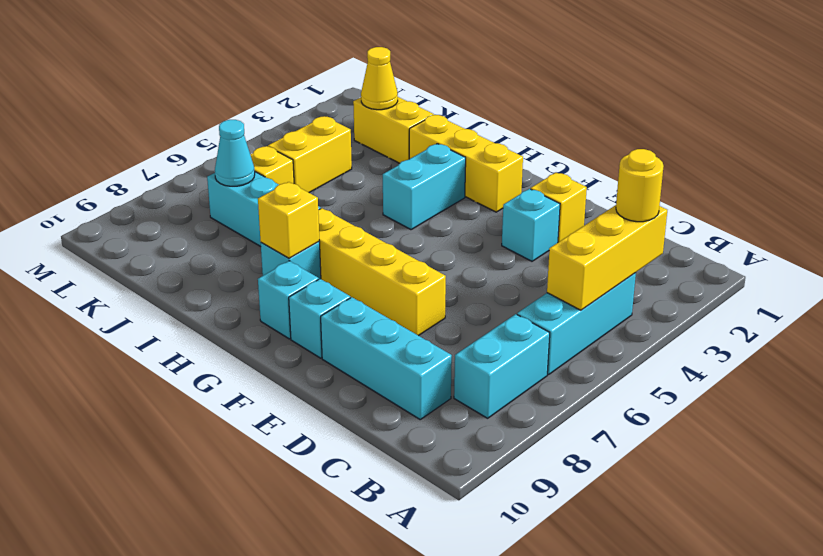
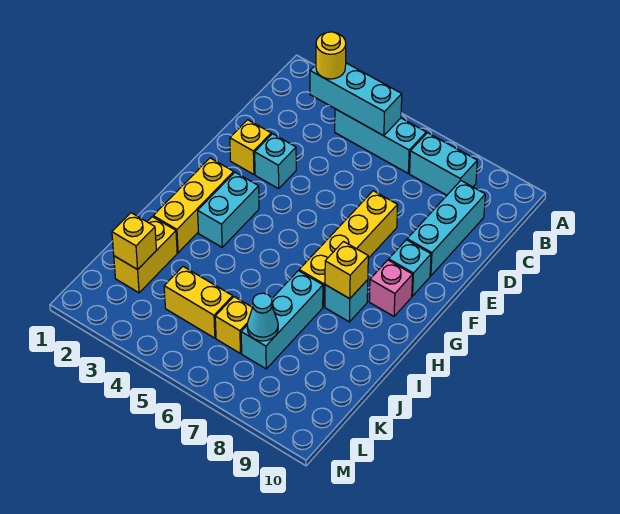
yellow brick B3:B5 level 2 -> cyan brick B3:B5 level 2
cyan brick G9 level 1 -> pink brick G9 level 1
cyan brick H3:H4 level 1 -> cyan brick G3:H3 level 1
yellow cone K2 level 2 -> yellow brick K2 level 2

